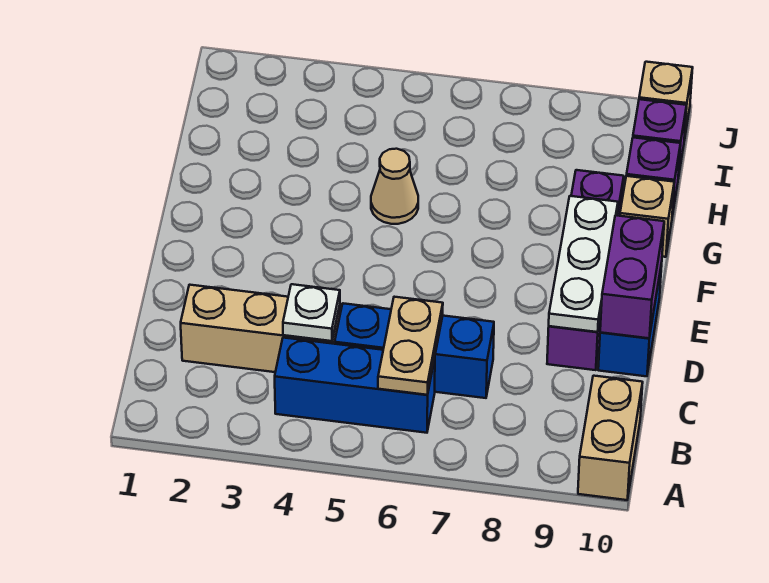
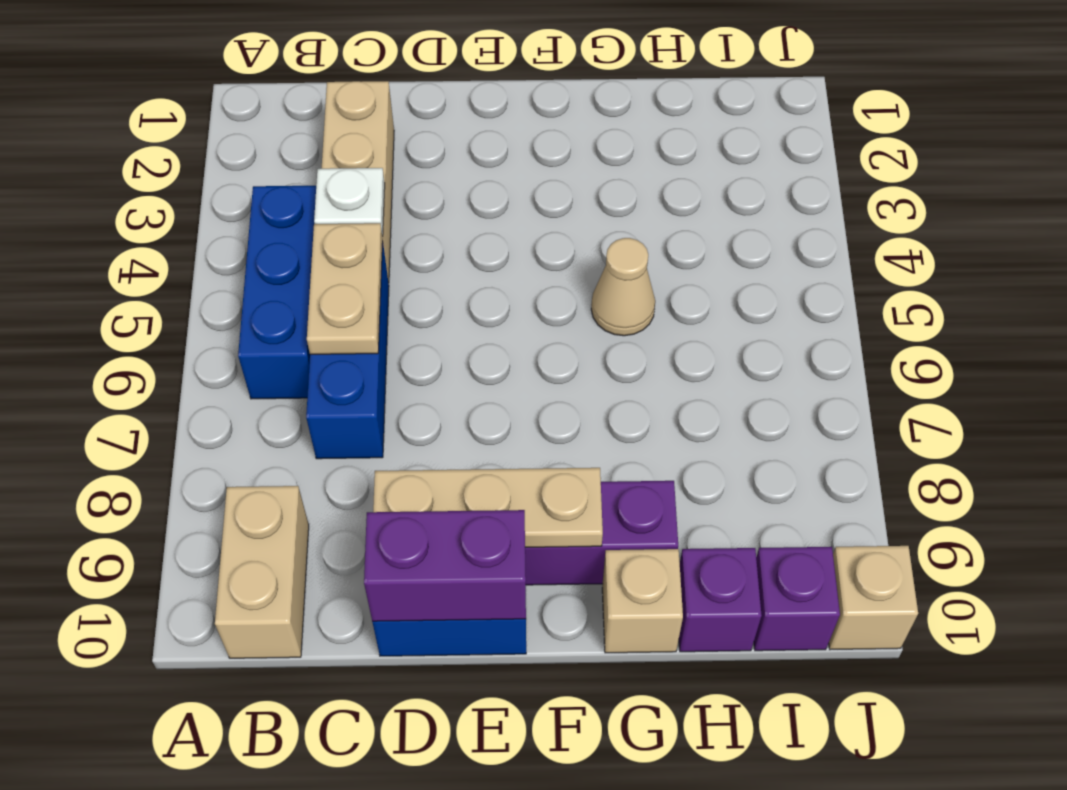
tan brick A10:B10 level 1 -> tan brick B9:B10 level 1
tan plate B6:C6 level 2 -> tan plate C5:C6 level 2
white plate D9:F9 level 2 -> tan plate D9:F9 level 2

